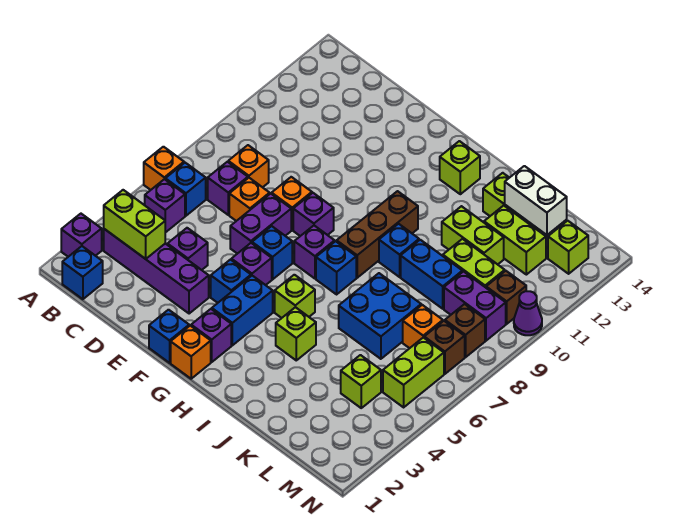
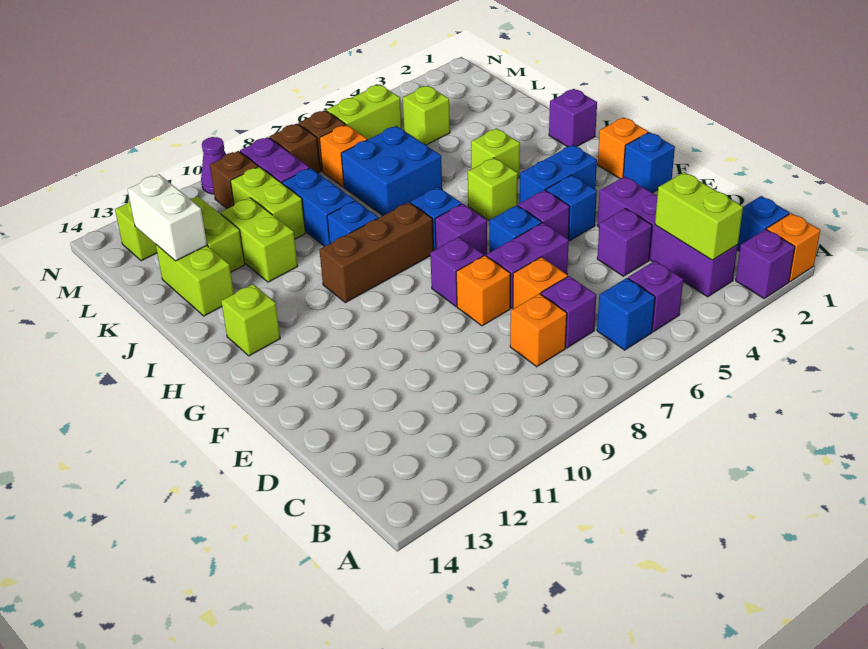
orange brick A6 level 1 -> orange brick A1 level 1
purple brick G2 level 1 -> purple brick I1 level 1

